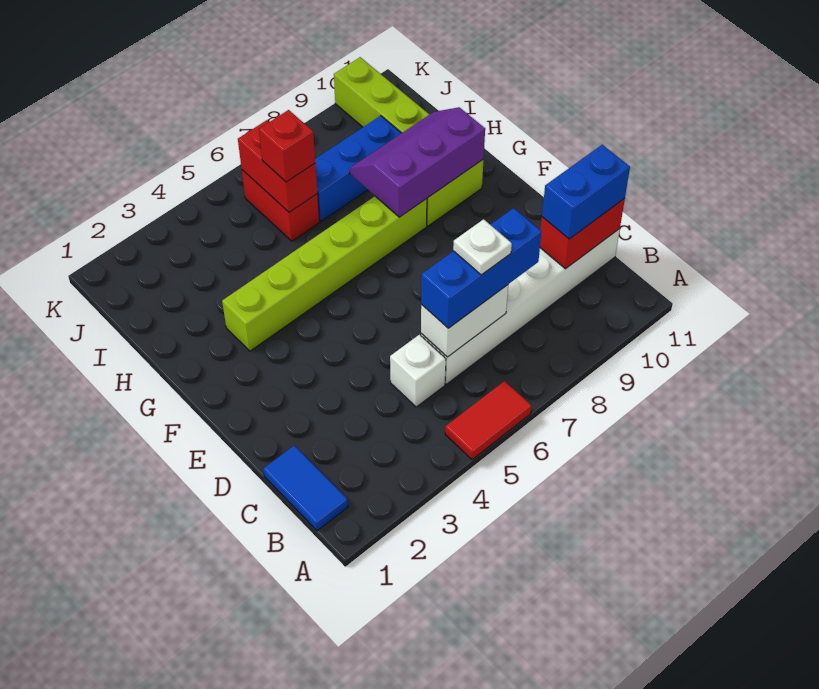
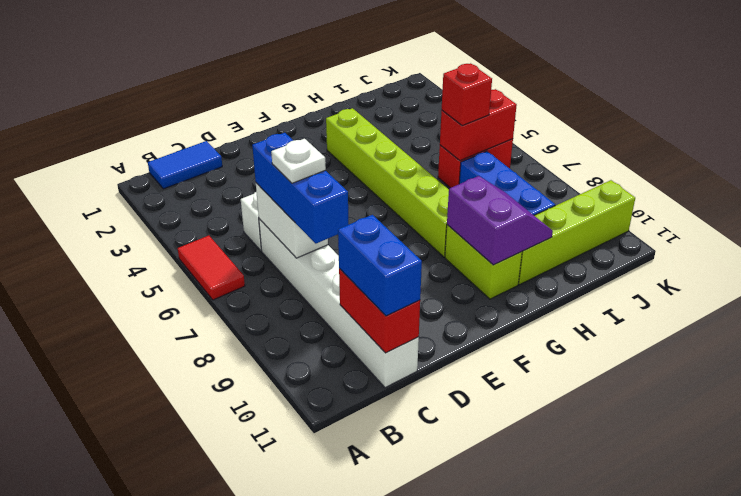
purple slope G8:H10 level 2 top G -> purple slope G9:H10 level 2 top G

